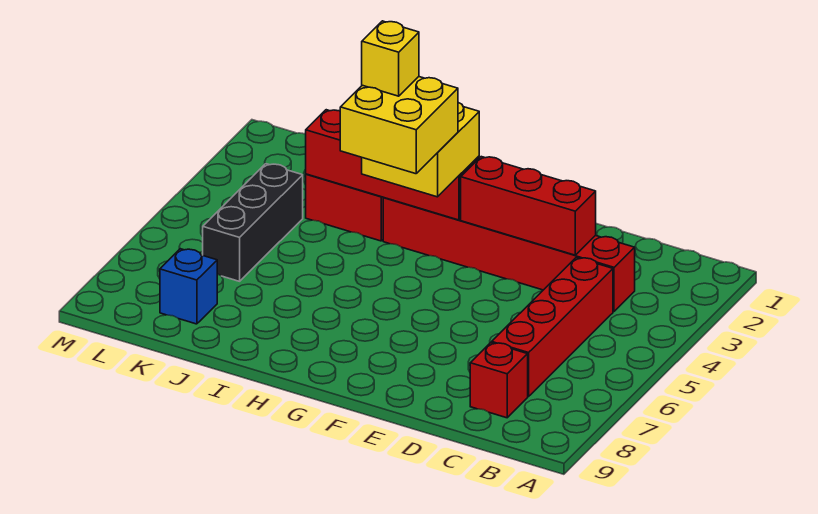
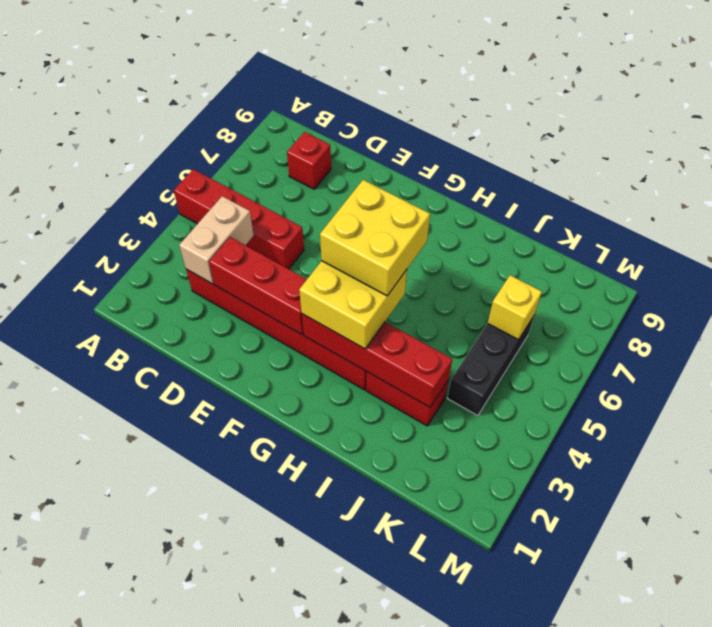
none -> tan brick C3:C4 level 2
red brick C4:C7 level 1 -> red brick A5:D5 level 1
yellow brick H4 level 5 -> yellow brick K6 level 2
blue brick K8 level 1 -> none

